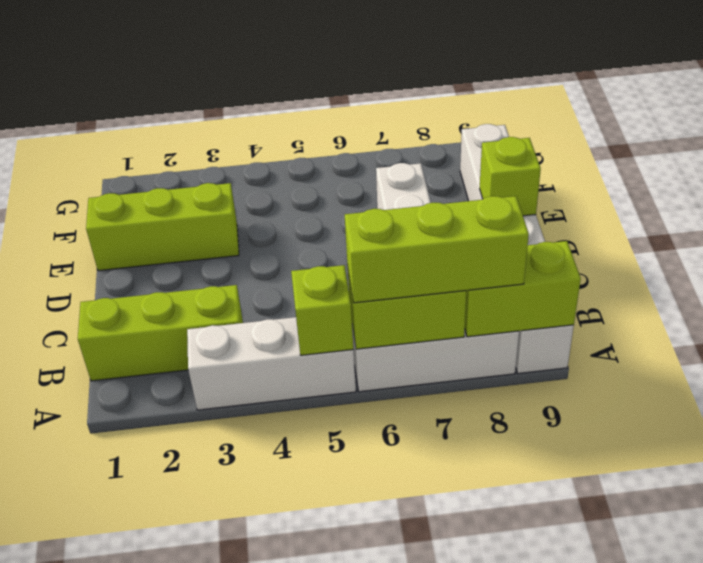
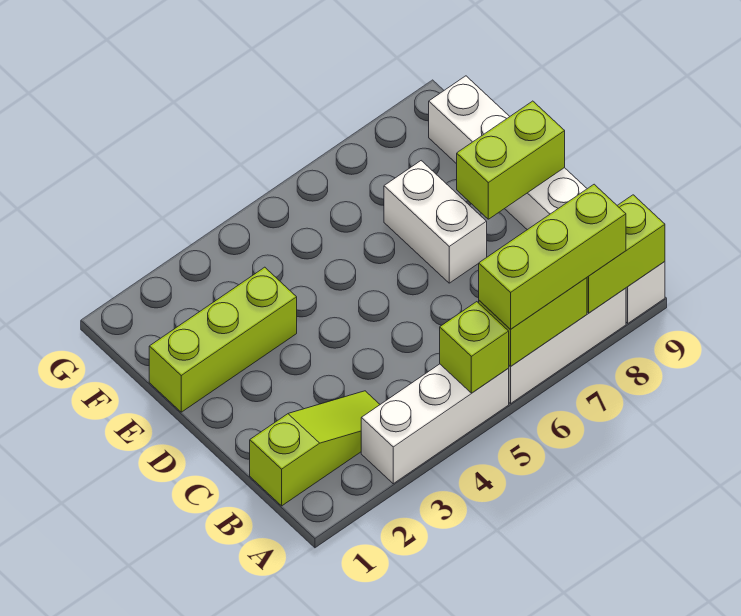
lime brick B1:B3 level 1 -> lime slope B1:B3 level 1 top 1
lime brick D9 level 2 -> lime brick D8:D9 level 2

